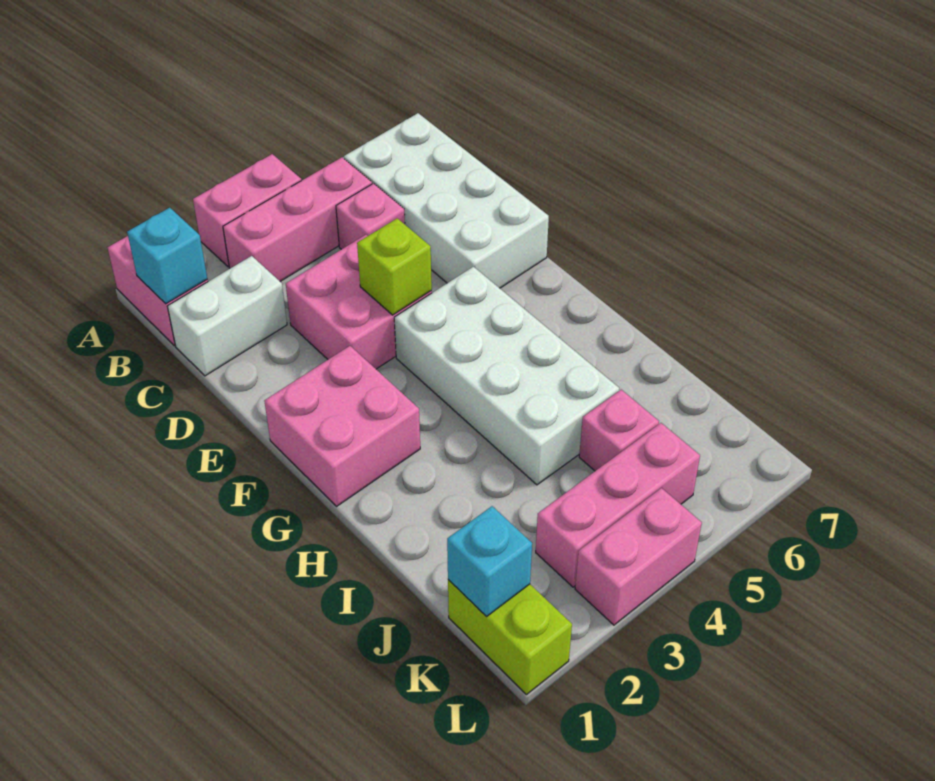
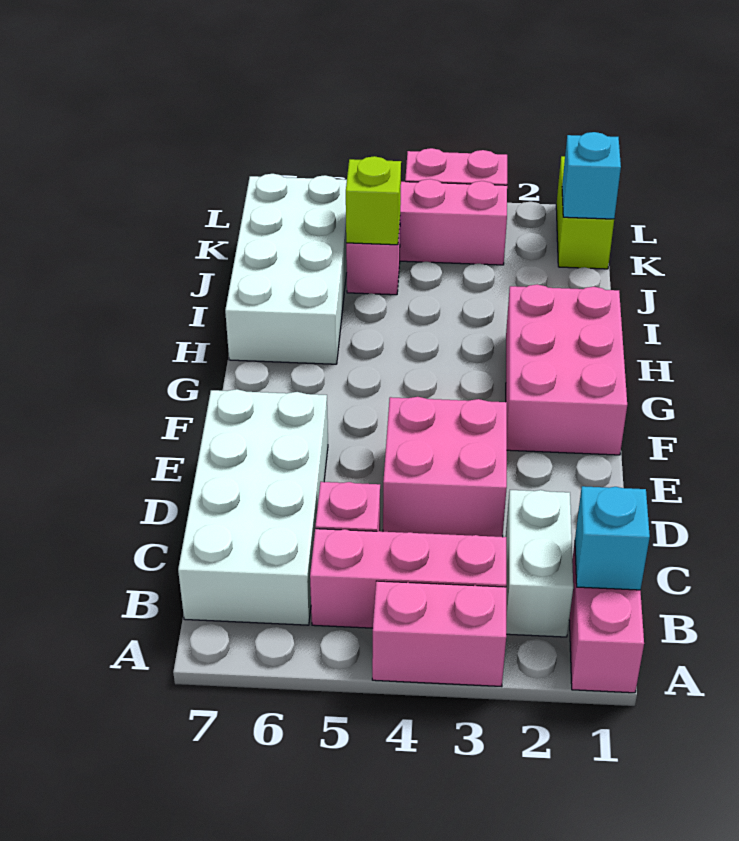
white brick C1:C2 level 1 -> white brick B2:C2 level 1
lime brick E4 level 2 -> lime brick J5 level 2
pink brick F1:G2 level 1 -> pink brick F1:H2 level 1
white brick F4:I5 level 1 -> white brick H6:K7 level 1

